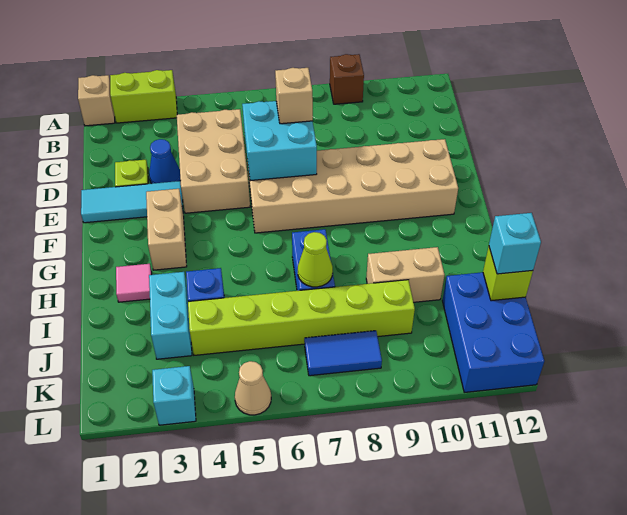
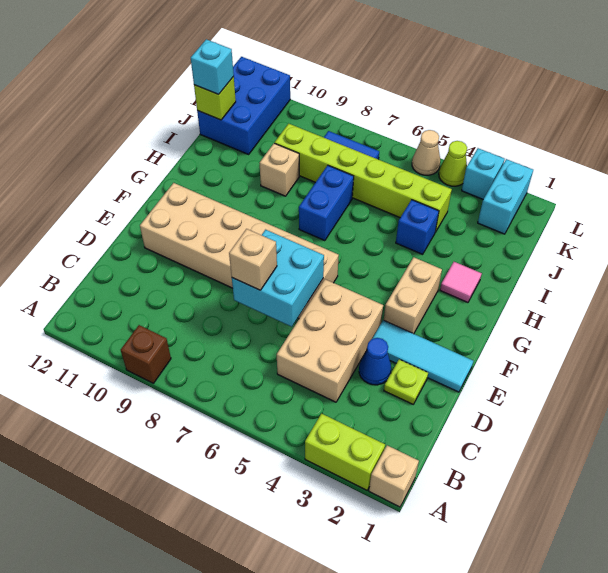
cyan brick I3:J3 level 1 -> cyan brick K2:L2 level 1
lime cone I7 level 2 -> lime cone L4 level 1
tan brick I9:I10 level 1 -> tan brick I9 level 1

